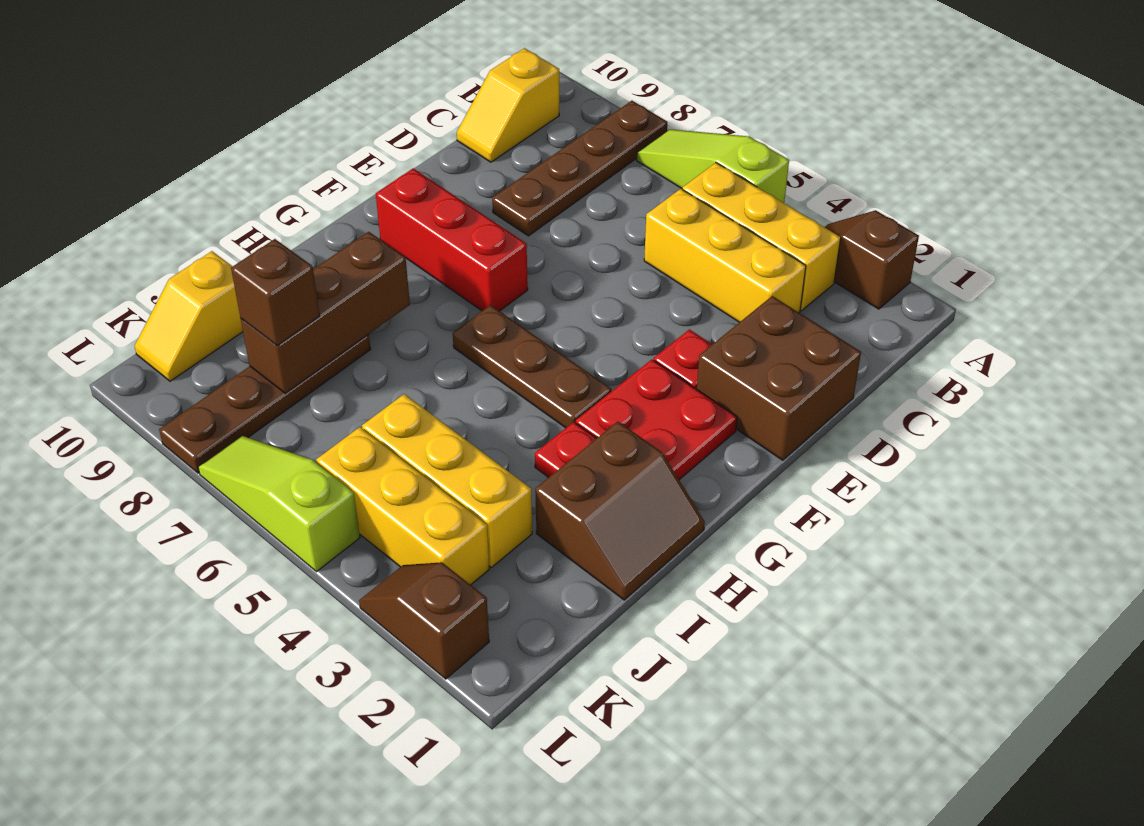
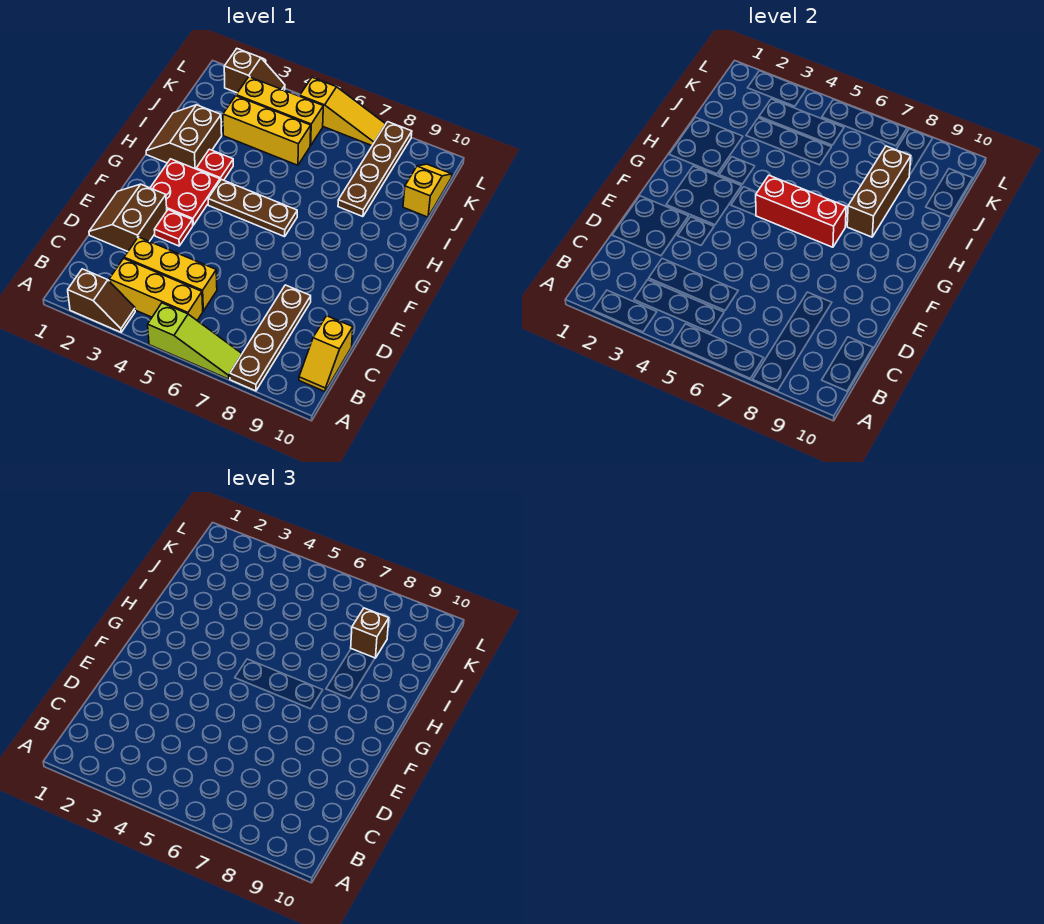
yellow slope B10:C10 level 1 top B -> yellow slope B10:C10 level 1 top C
brown brick D1:E2 level 1 -> brown slope D1:E2 level 1 top 2
red brick F7:F9 level 1 -> red brick G5:G7 level 2
lime slope L5:L7 level 1 top 5 -> yellow slope L5:L7 level 1 top 5

